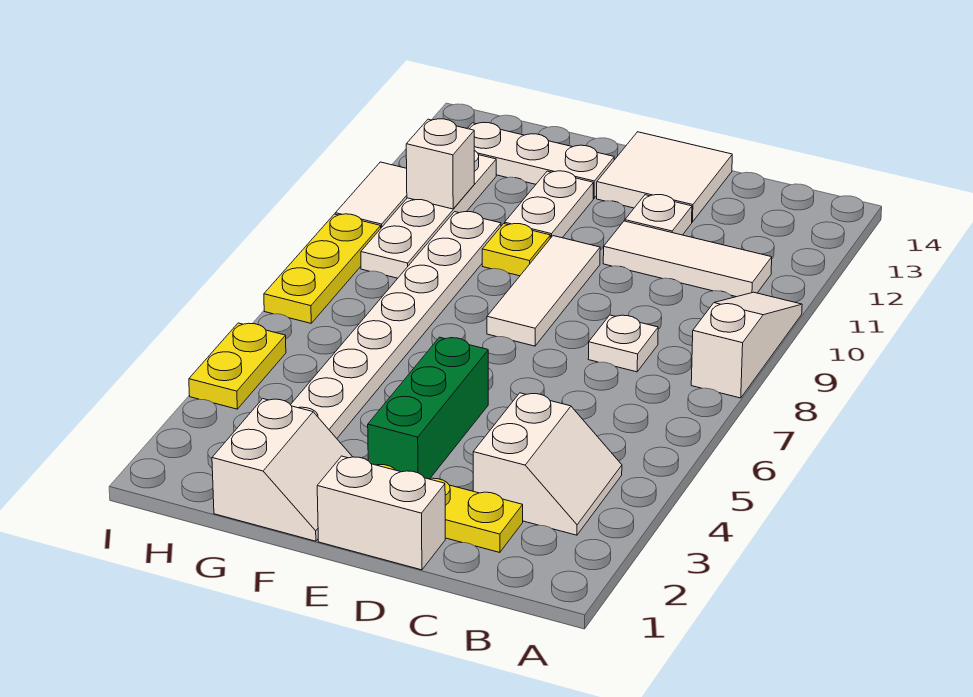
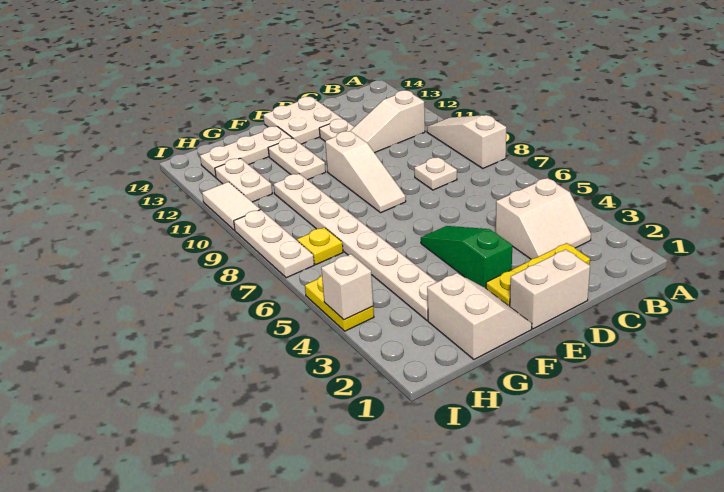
white slope B3:C4 level 1 top C -> white slope B3:C4 level 1 top 4
white tile B11:D11 level 1 -> white slope B11:D11 level 1 top B
white tile D13:E14 level 1 -> white plate D13:E14 level 1
green brick E3:E5 level 1 -> green slope E3:E5 level 1 top 3
white tile E8:E10 level 1 -> white slope E8:E10 level 1 top 10
yellow plate F10 level 1 -> yellow plate H7 level 1
white plate H9:H12 level 1 -> white plate H11:H12 level 1
white brick H11 level 2 -> white brick I4 level 2
yellow plate I7:I9 level 1 -> white plate I7:I9 level 1

